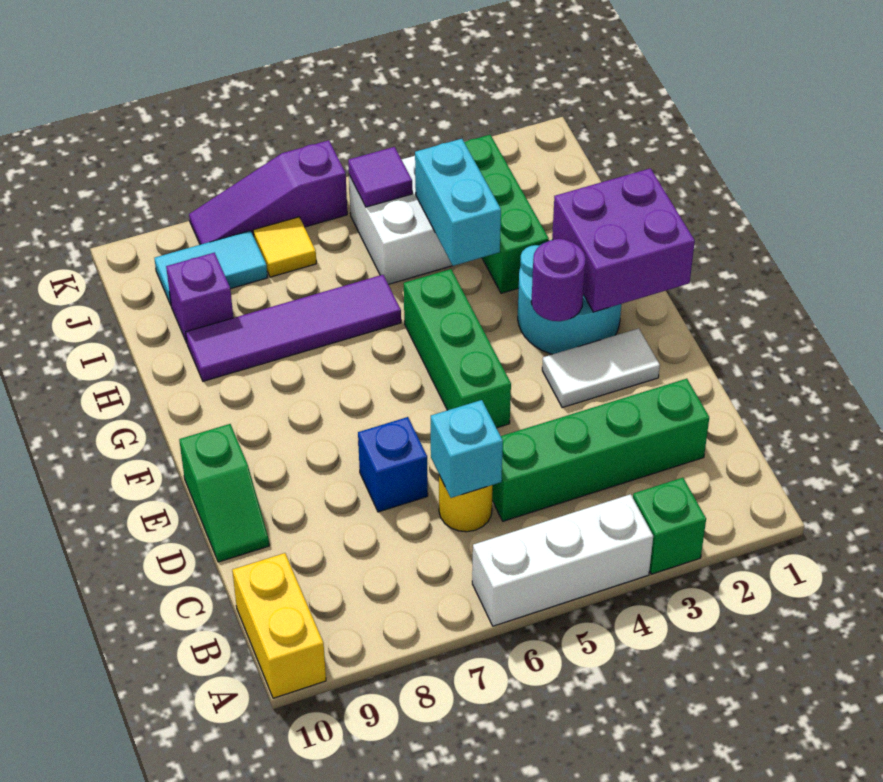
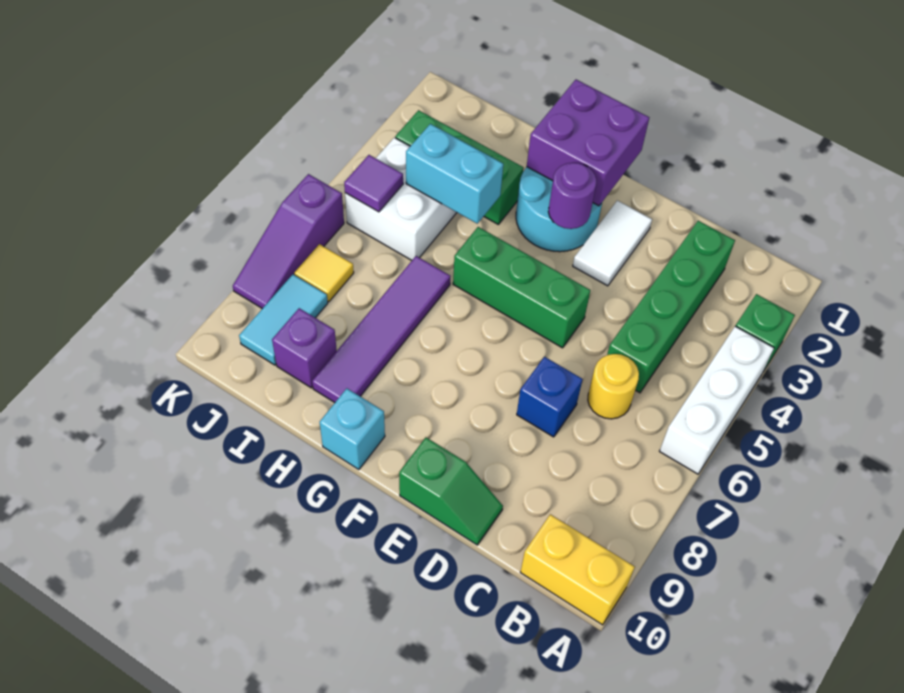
cyan brick C6 level 2 -> cyan brick G10 level 1

